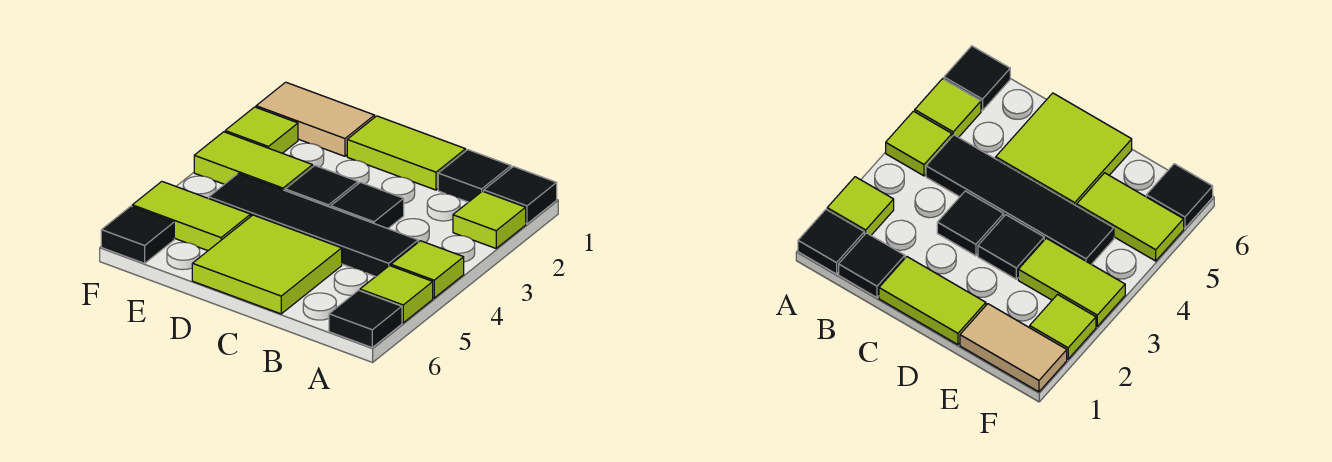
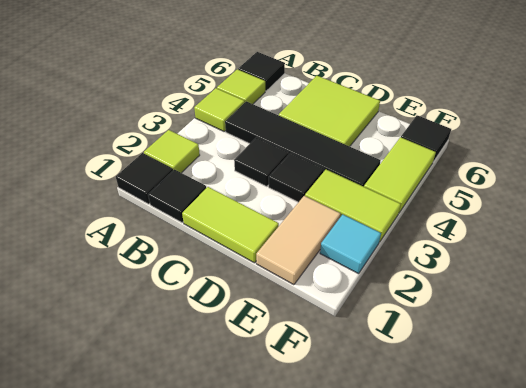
tan tile E1:F1 level 1 -> tan tile E1:E2 level 1
lime tile E5:F5 level 1 -> lime tile F4:F5 level 1
lime tile F2 level 1 -> cyan tile F2 level 1

